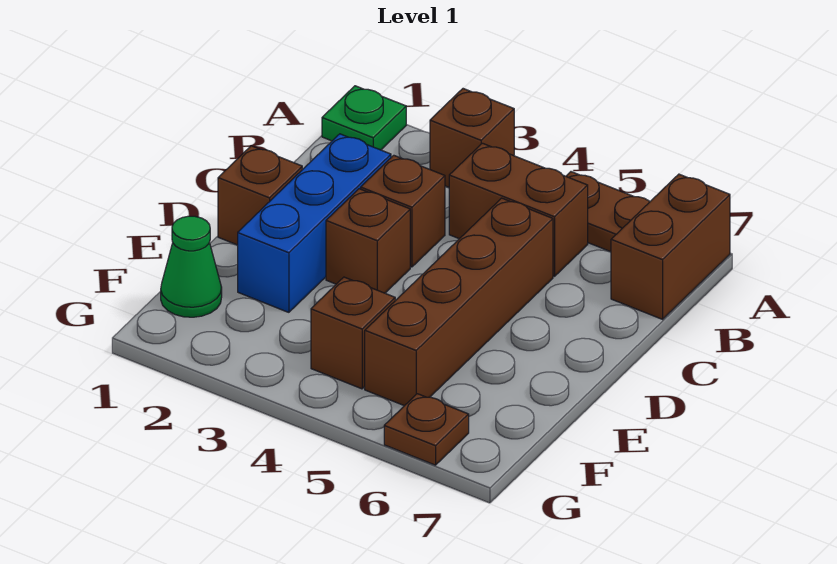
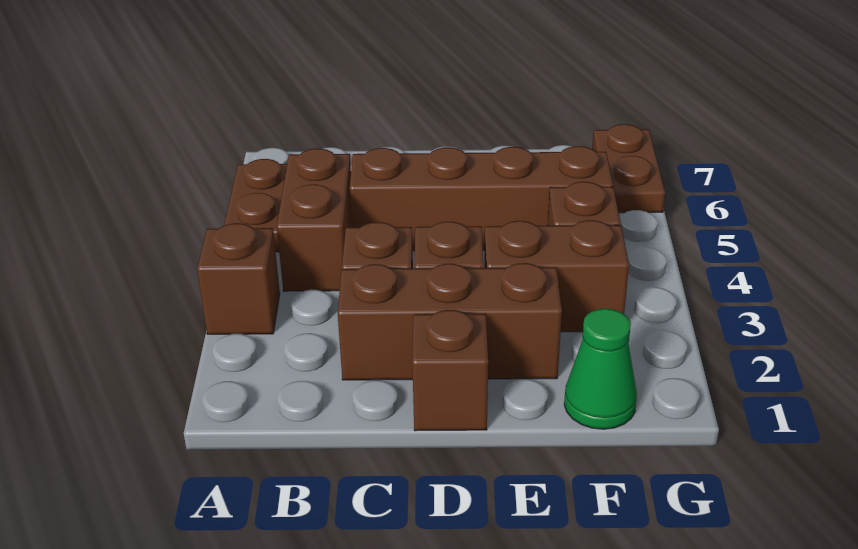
green plate A1 level 1 -> none
brown brick A7:B7 level 1 -> brown brick E3:F3 level 1
blue brick C2:E2 level 1 -> brown brick C2:E2 level 1
brown plate G6 level 1 -> brown plate G6:G7 level 1

